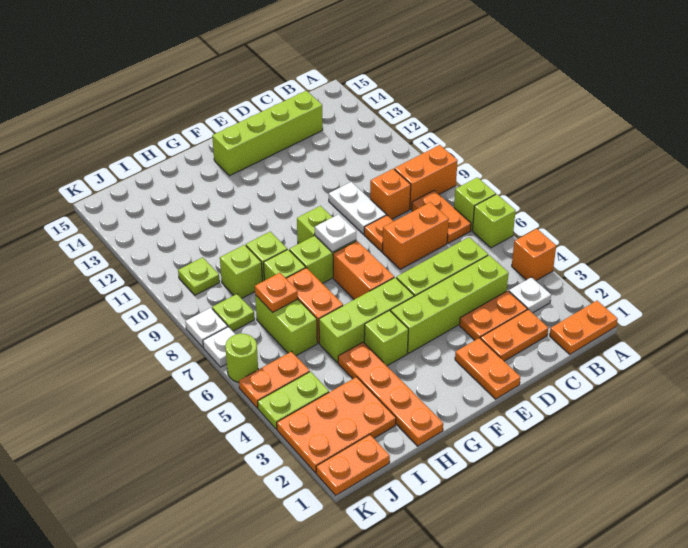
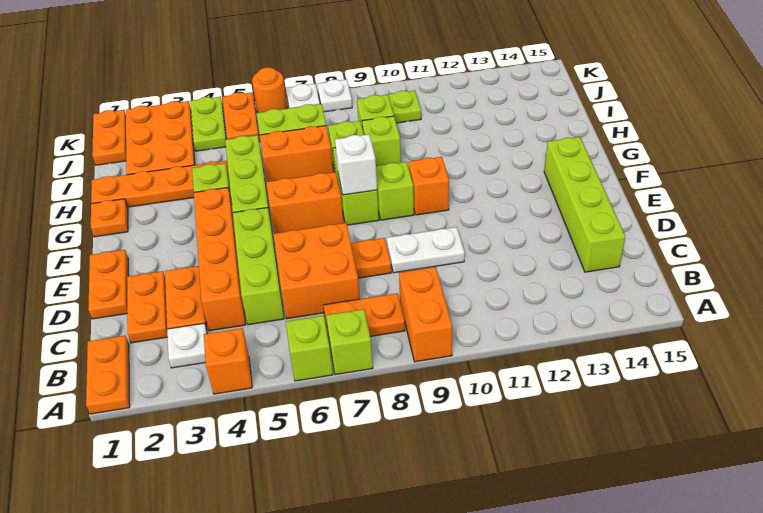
lime brick C4:F4 level 1 -> orange brick C4:F4 level 1
orange brick C7:D7 level 1 -> orange brick C6:D7 level 1
orange brick C9 level 1 -> orange brick F10 level 1
orange plate E1:E2 level 1 -> orange plate D1:E1 level 1
white plate F8 level 2 -> white brick F8 level 2
orange plate I7 level 2 -> orange plate G1 level 1
lime plate J8 level 1 -> none
lime round brick K6 level 1 -> orange round brick K6 level 1

